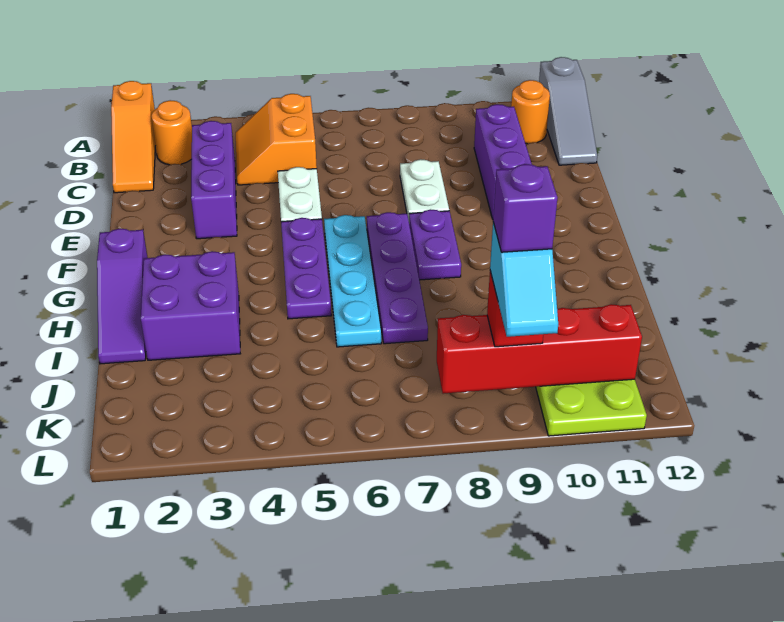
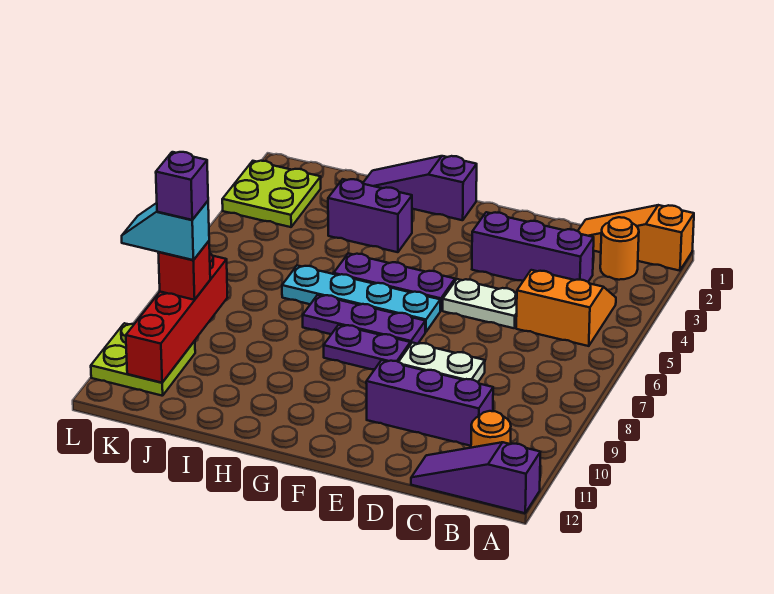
grey slope A12:C12 level 1 top A -> purple slope A12:C12 level 1 top A
purple plate F7:I7 level 1 -> purple plate F7:H7 level 1
purple brick H2:I3 level 1 -> purple brick H3:I3 level 1
none -> lime plate K2:L3 level 1

